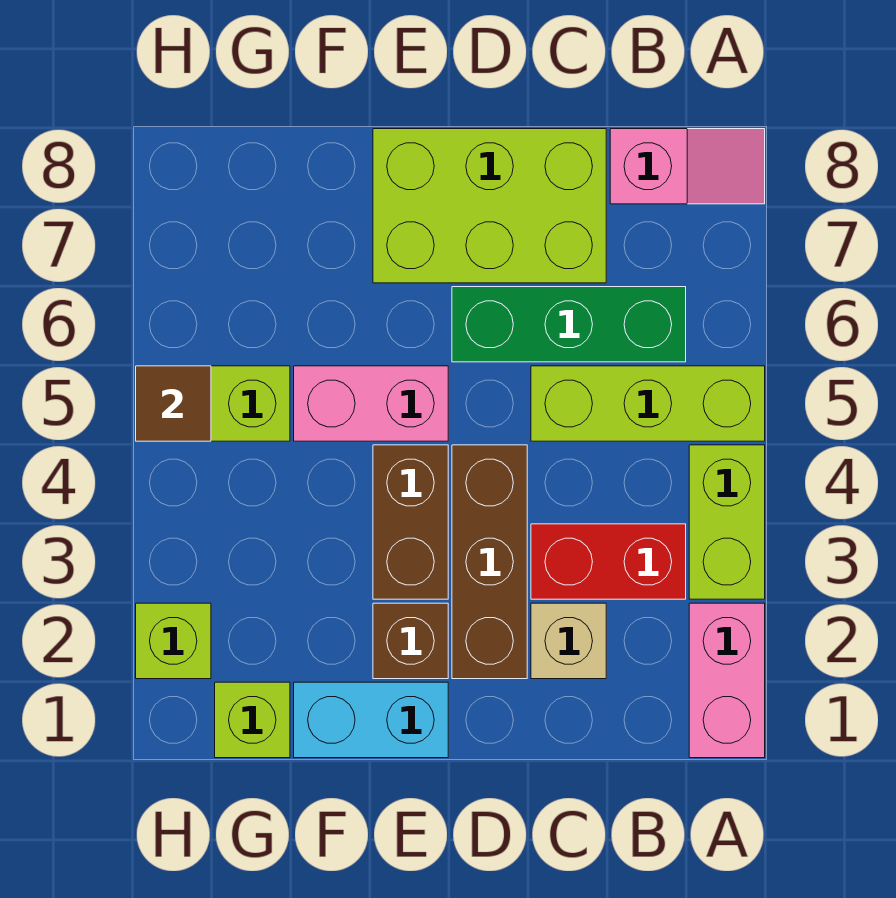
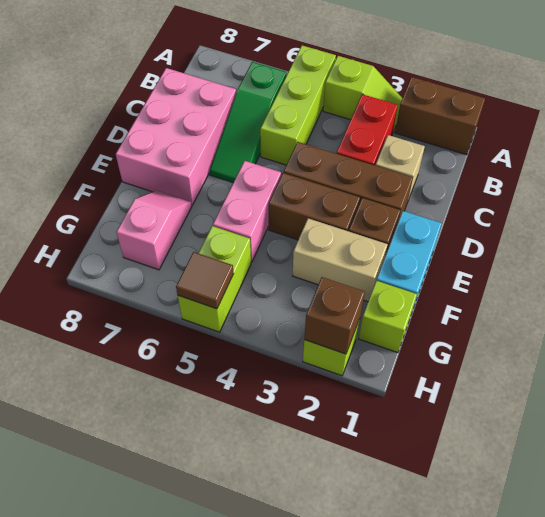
pink brick A1:A2 level 1 -> brown brick A1:A2 level 1
lime brick A3:A4 level 1 -> lime slope A3:A4 level 1 top 4
pink slope A8:B8 level 1 top B -> pink slope F7:G7 level 1 top G
green brick B6:D6 level 1 -> green slope B6:D6 level 1 top B
lime brick C7:E8 level 1 -> pink brick C7:E8 level 1
none -> tan brick F2:F3 level 1
none -> brown brick H2 level 2

